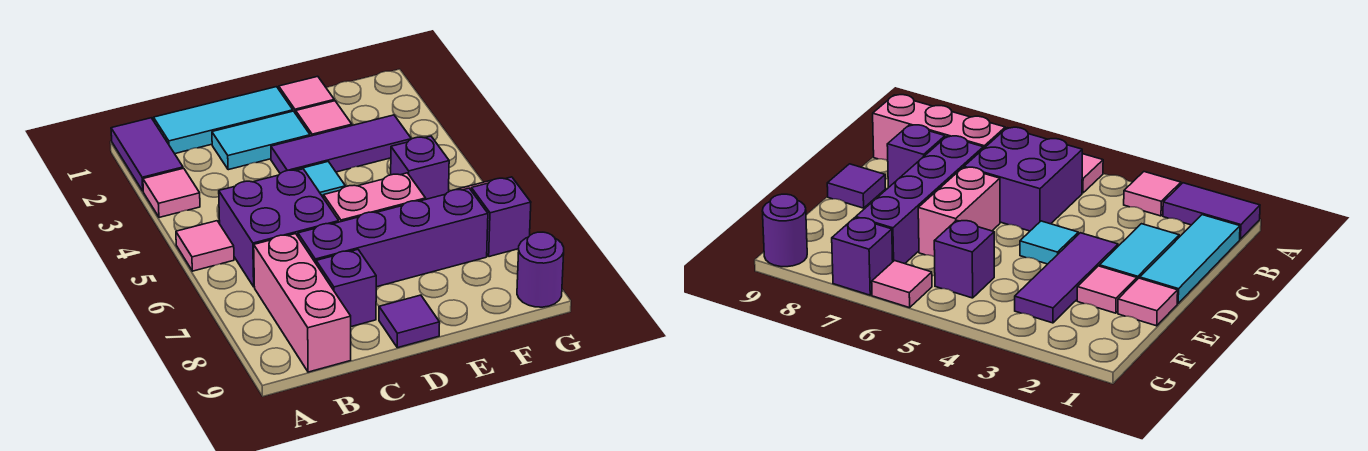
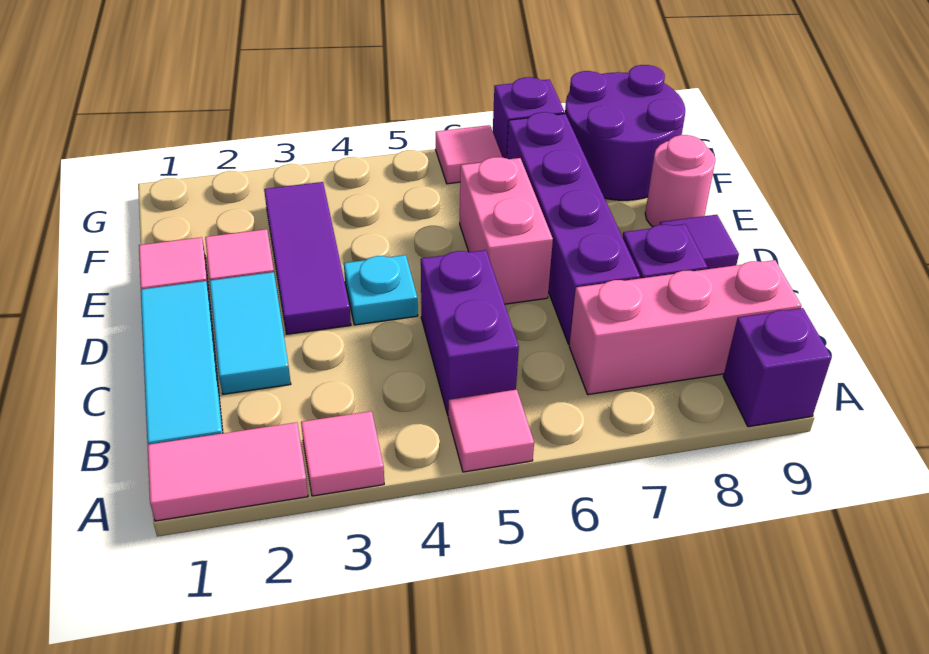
purple tile A1:A2 level 1 -> pink tile A1:A2 level 1
purple brick B5:C6 level 1 -> purple brick B5:C5 level 1
cyan tile D4 level 1 -> cyan plate D4 level 1
none -> pink round brick E9 level 1
purple brick F5 level 1 -> purple brick A9 level 1
purple round brick G9 level 1 -> purple round brick F8:G9 level 1

